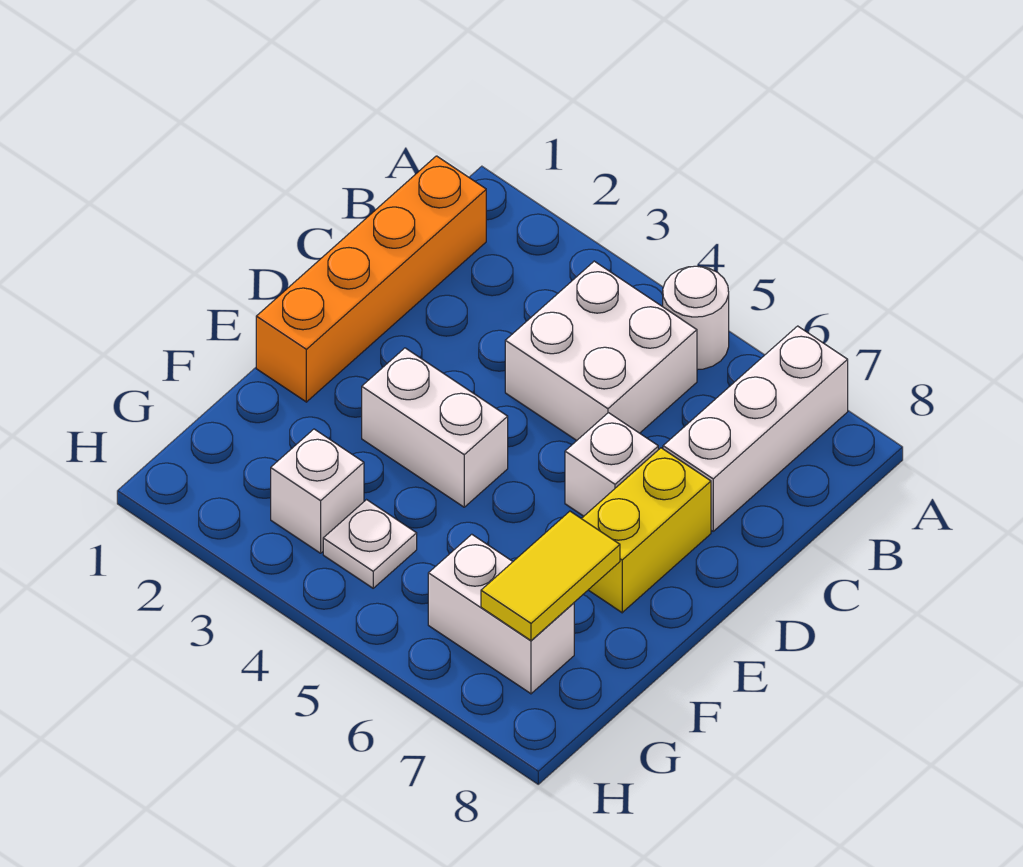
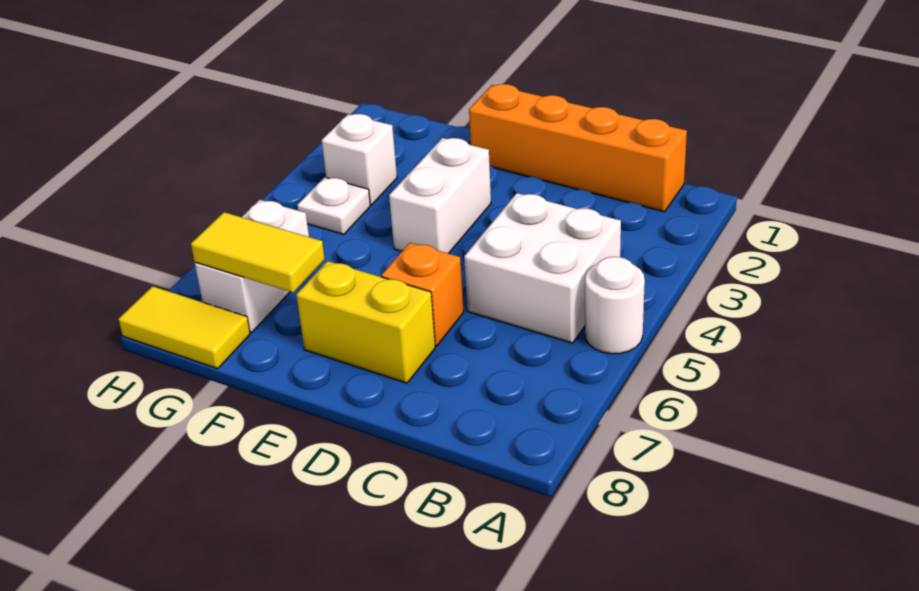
white brick A7:C7 level 1 -> none
white brick D6 level 1 -> orange brick D6 level 1
none -> yellow tile G8:H8 level 1

